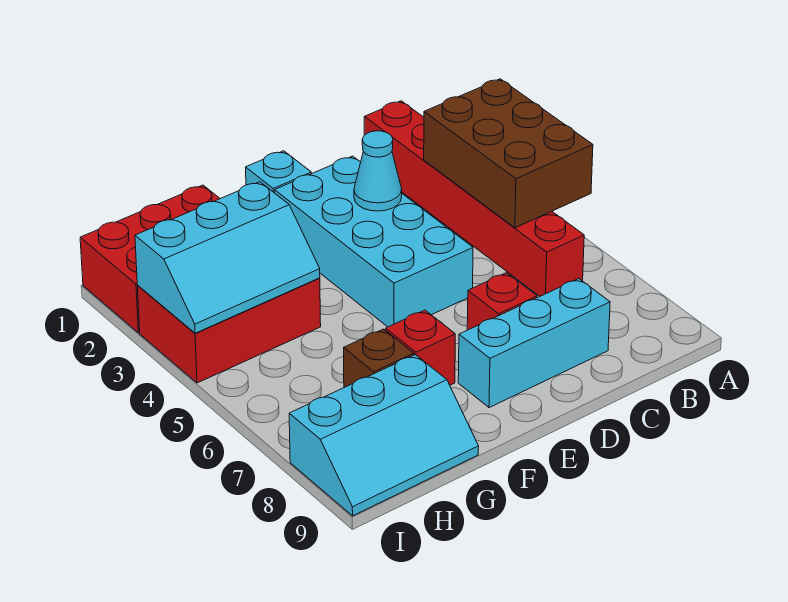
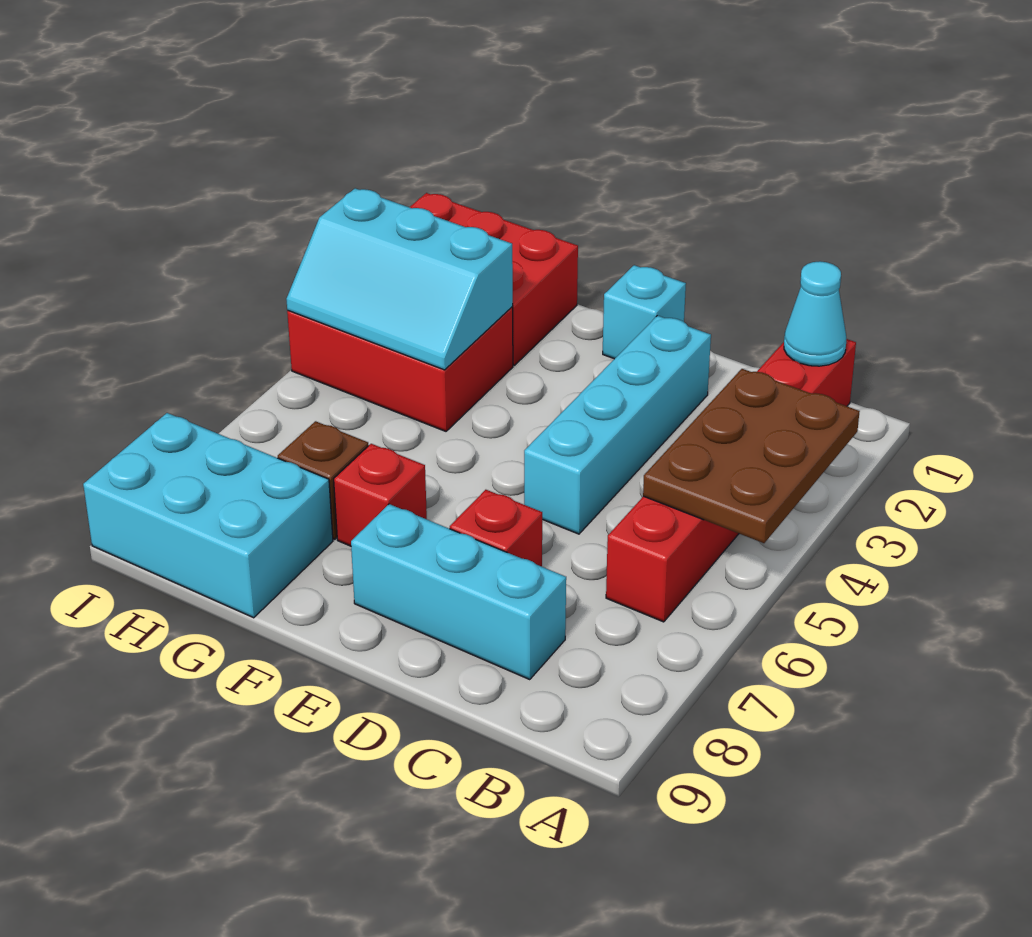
brown brick A3:B5 level 2 -> brown plate A3:B5 level 2
cyan brick D2:E5 level 1 -> cyan brick D2:D5 level 1
cyan cone D3 level 2 -> cyan cone B1 level 2
cyan slope G8:I9 level 1 top 8 -> cyan brick G8:I9 level 1

